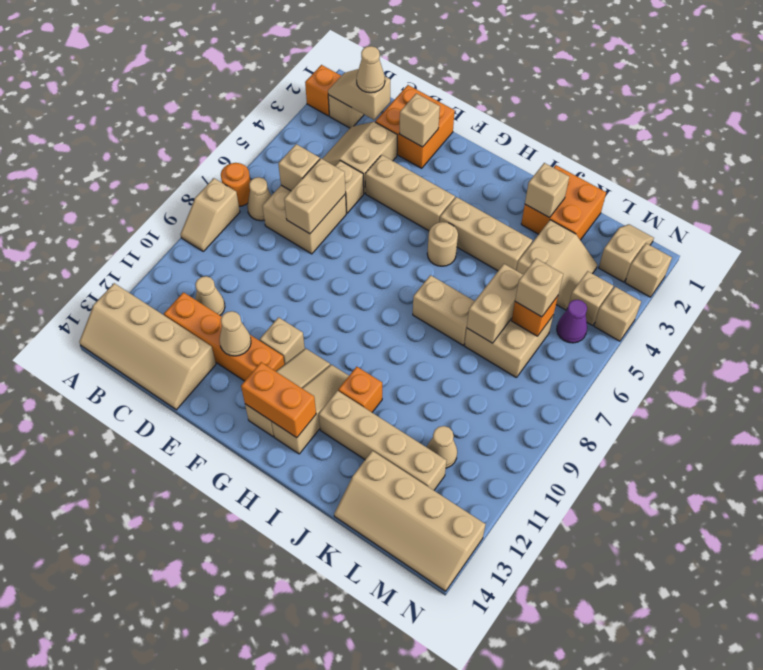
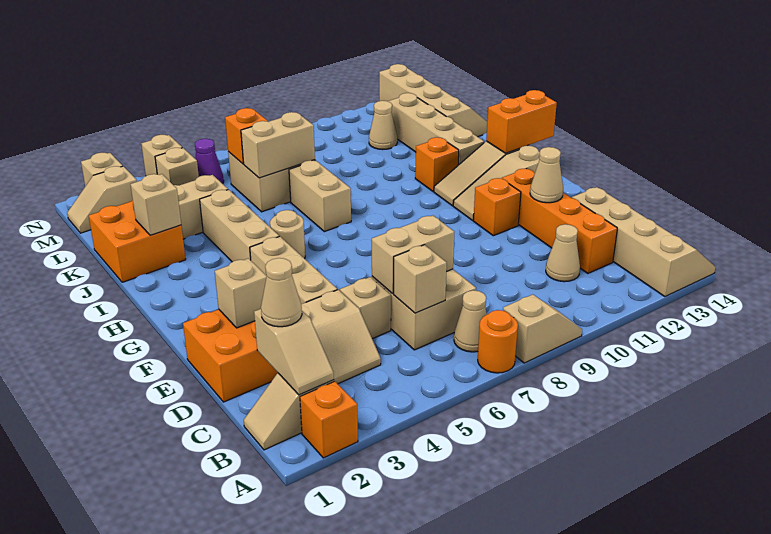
tan brick F11 level 1 -> orange brick F11 level 1
orange brick G13:H13 level 2 -> orange brick H13:H14 level 2
tan brick L6 level 3 -> none

